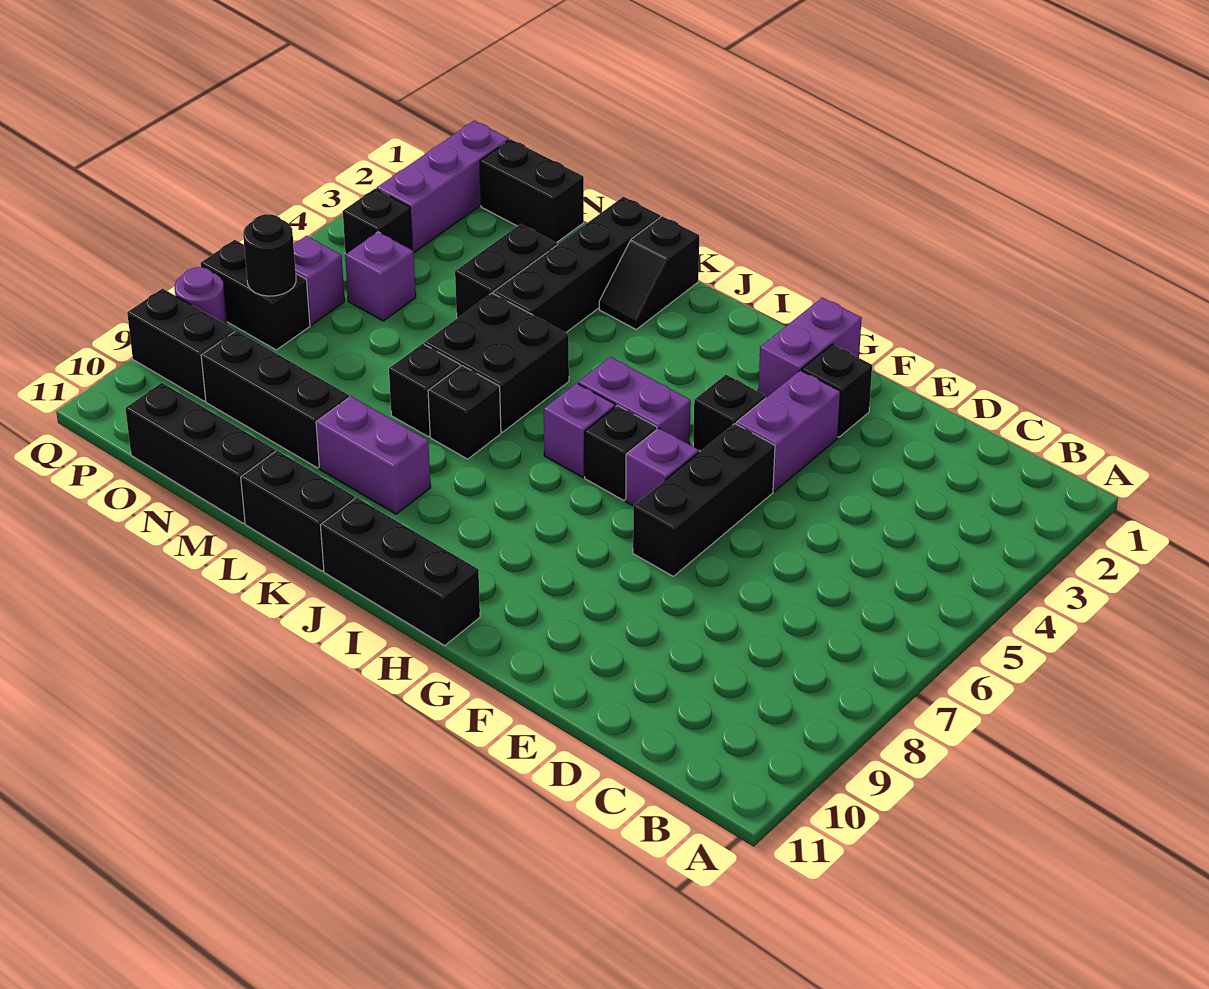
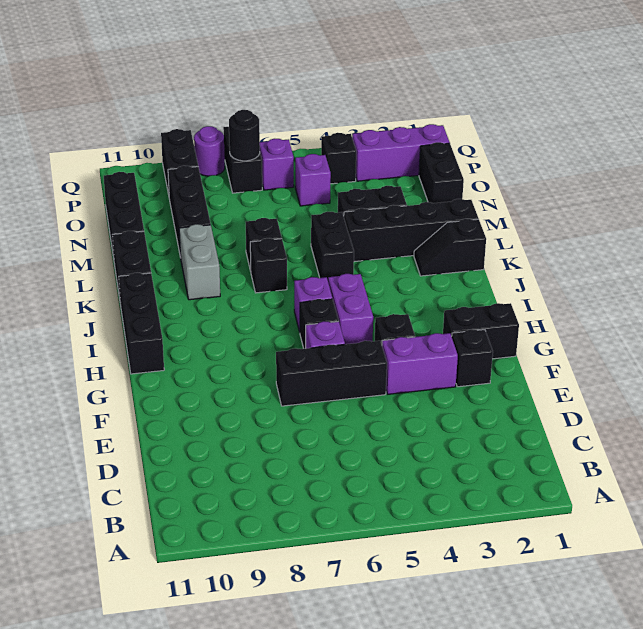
purple brick G1:G2 level 1 -> black brick G1:G2 level 1
black brick K5:L6 level 1 -> black brick K5:L5 level 1
purple brick K9:L9 level 1 -> grey brick K9:L9 level 1

